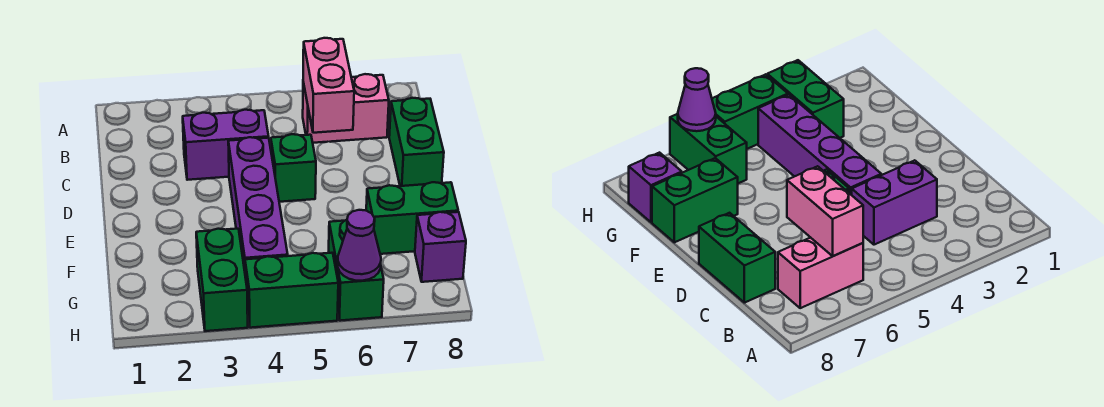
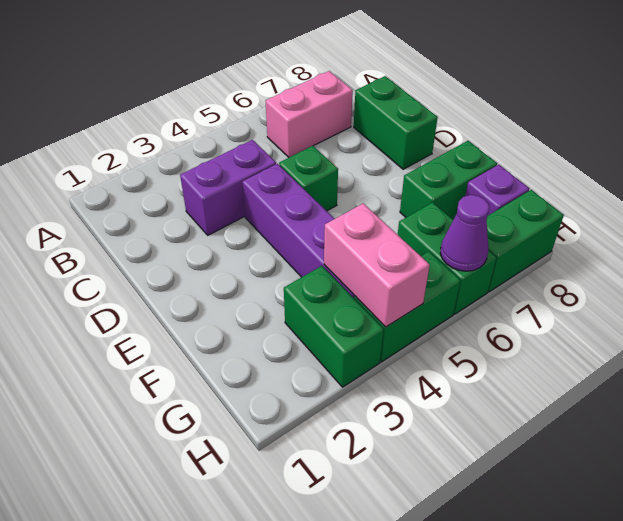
pink brick B6:C6 level 2 -> pink brick G4:H4 level 2
none -> green brick H7:H8 level 1

